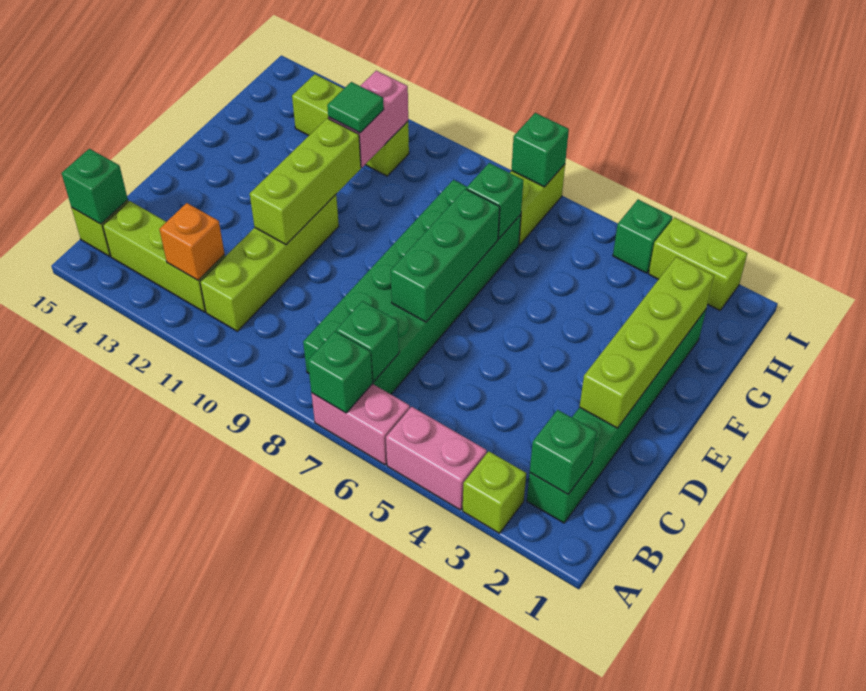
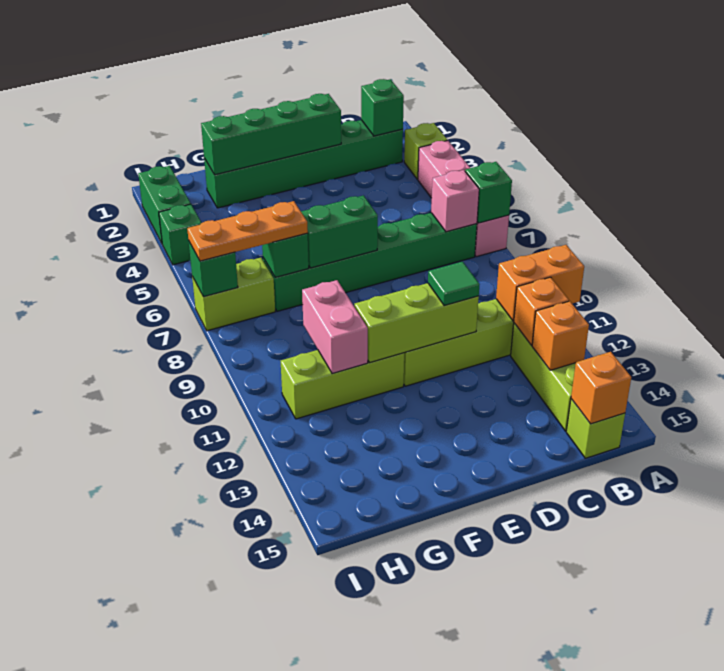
none -> orange brick A11:B11 level 2
green brick B7:G8 level 1 -> green brick B7:G7 level 1
green brick B7 level 2 -> pink brick B7 level 2
none -> orange brick B13 level 2
green brick B15 level 2 -> orange brick B15 level 2
lime brick D2:G2 level 2 -> green brick D2:G2 level 2
green brick D7:F7 level 2 -> green brick E7:F7 level 2
none -> orange plate G7:I7 level 3
pink brick G11:H11 level 2 -> pink brick G10:G11 level 2
green tile G11 level 3 -> green tile D11 level 3
lime brick H11:H13 level 1 -> lime brick F11:H11 level 1
lime brick I2:I3 level 1 -> green brick I2:I3 level 1

